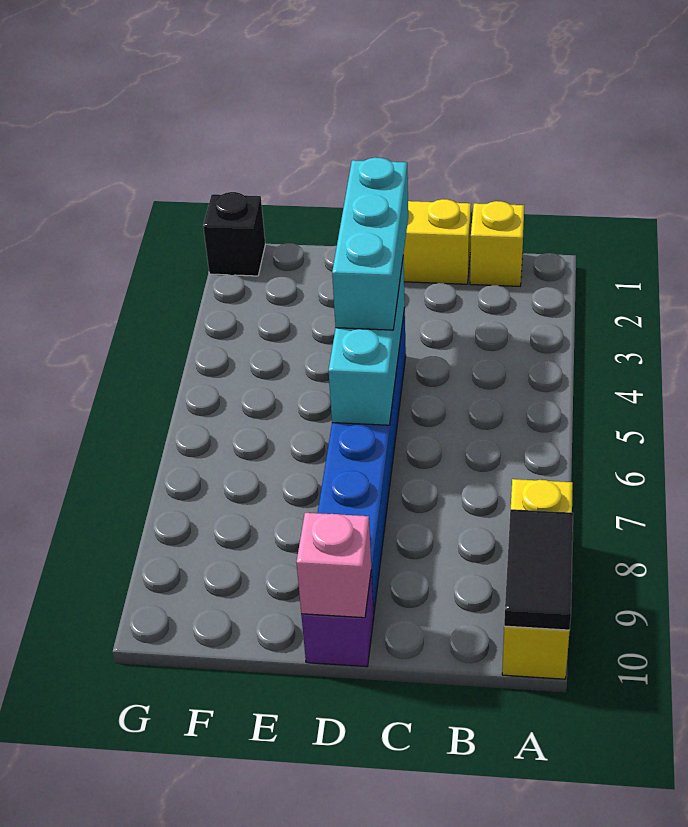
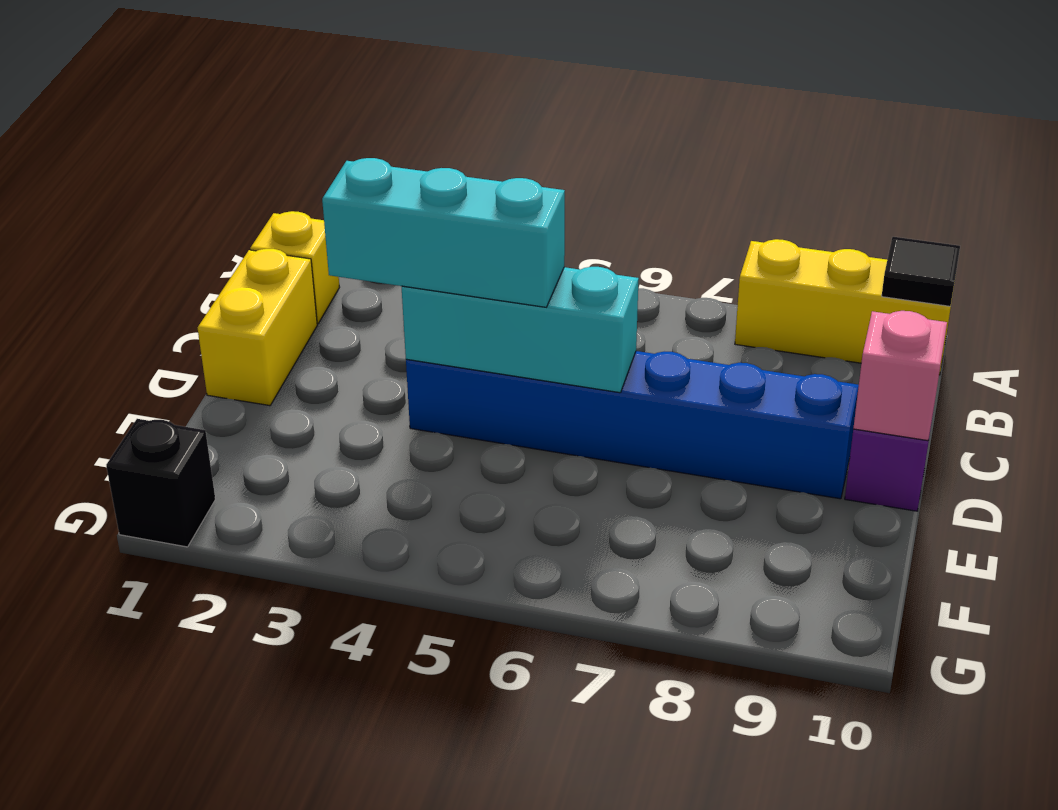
black tile A9:A10 level 2 -> black tile A10 level 2

